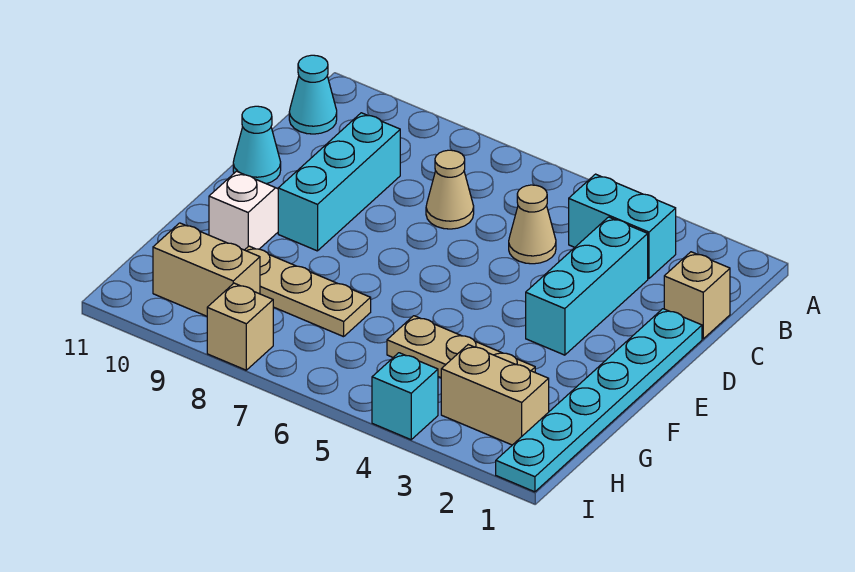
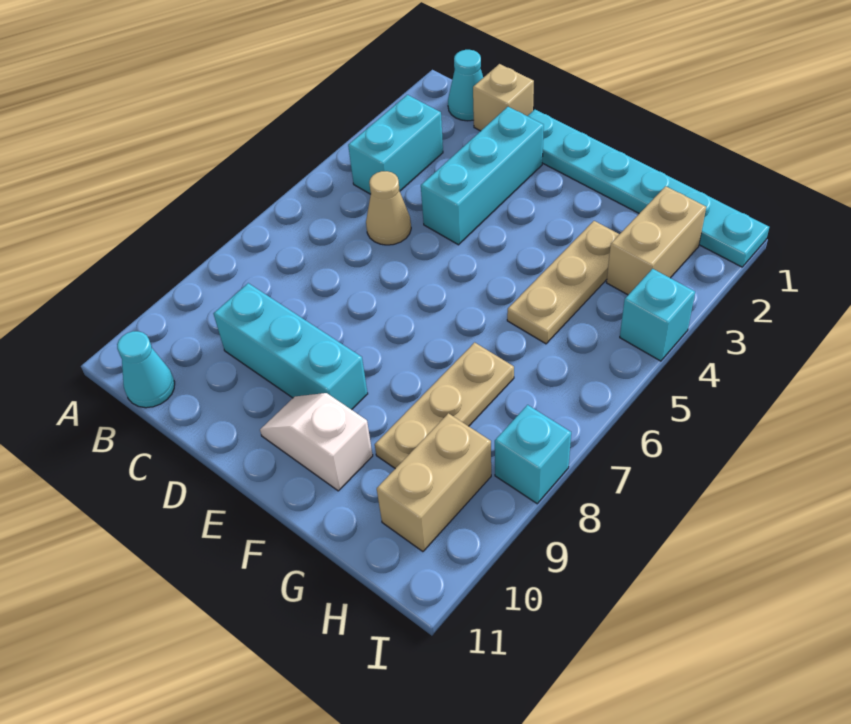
cyan brick C3:E3 level 1 -> cyan brick D2:D4 level 1
tan cone C7 level 1 -> none
cyan cone D11 level 1 -> cyan cone B1 level 1
tan brick I8 level 1 -> cyan brick I8 level 1

